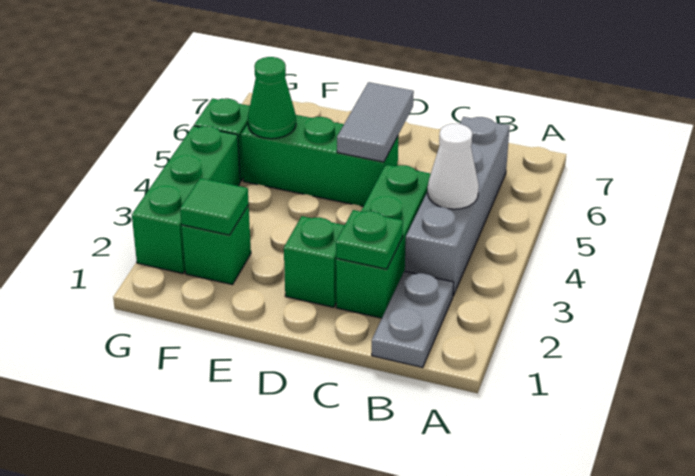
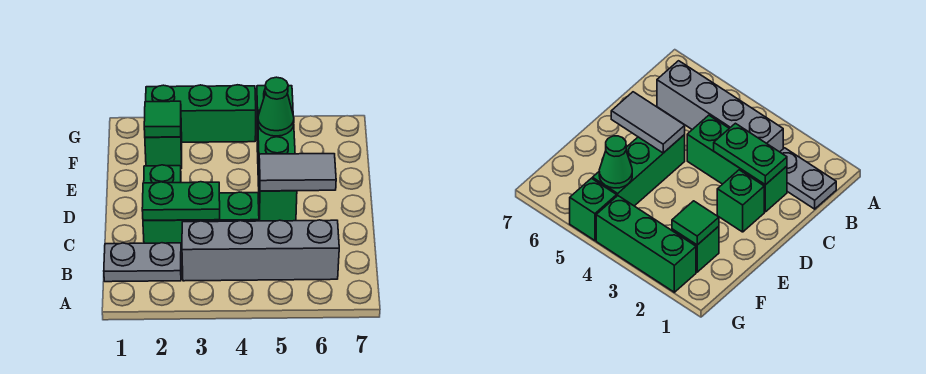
white cone B4 level 2 -> none
green plate C2 level 2 -> green plate C2:C3 level 2

